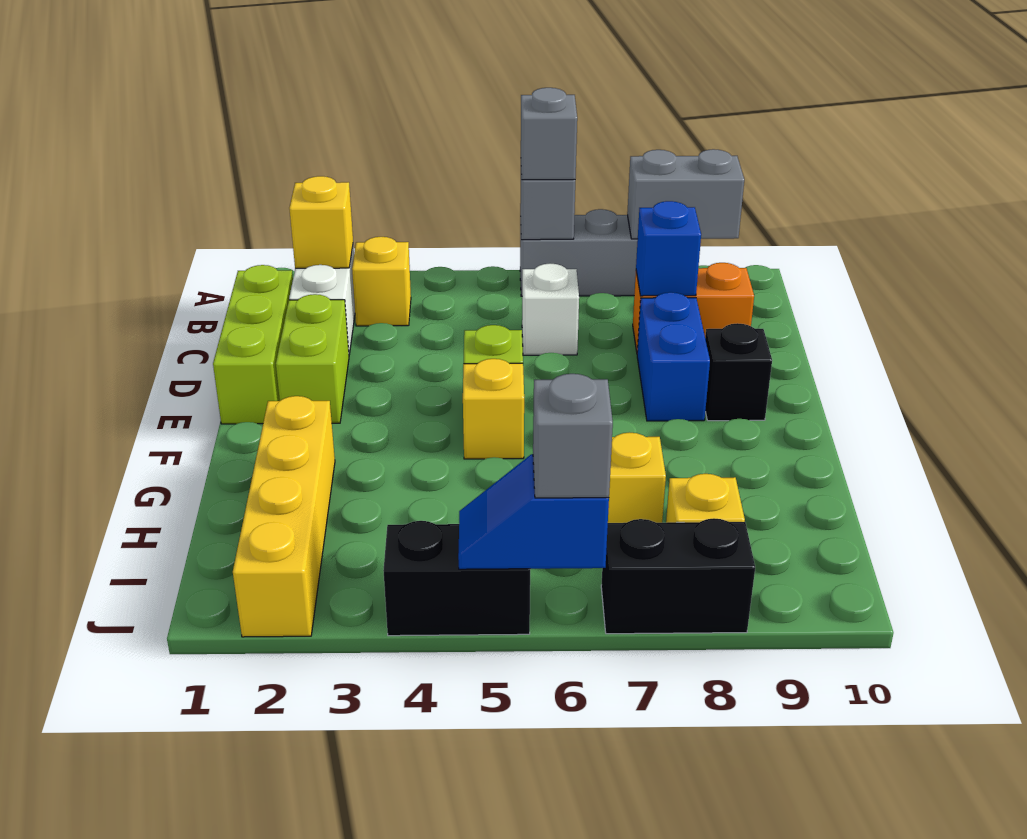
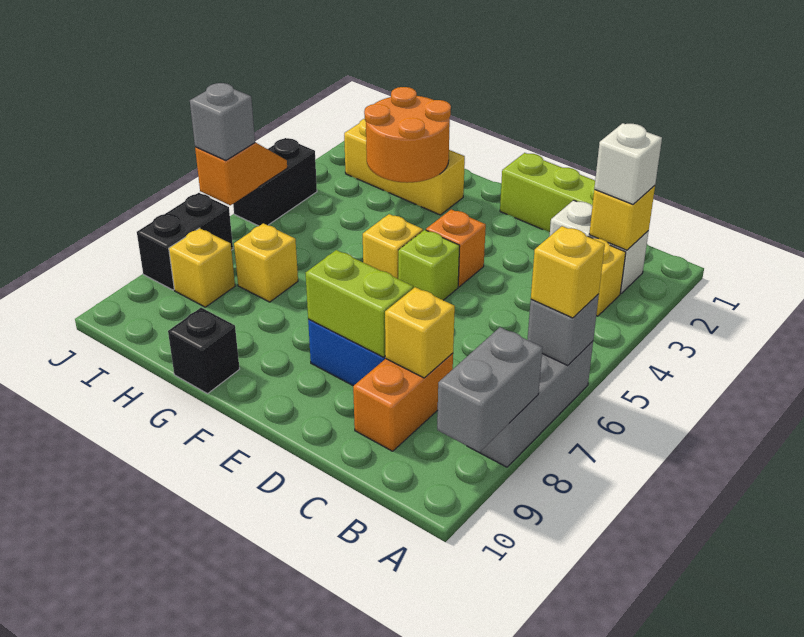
grey brick A6 level 3 -> yellow brick A6 level 3
white brick C6 level 1 -> white brick B2 level 3
blue brick C8 level 2 -> yellow brick C8 level 2
lime brick D2:E2 level 1 -> lime brick D8:E8 level 2
none -> orange brick E4 level 1
black brick E9 level 1 -> black brick G10 level 1
yellow brick G2:J2 level 1 -> yellow brick G2:I2 level 1
none -> orange round brick G2:H3 level 2
blue slope J5:J6 level 2 top 6 -> orange slope J5:J6 level 2 top 6

